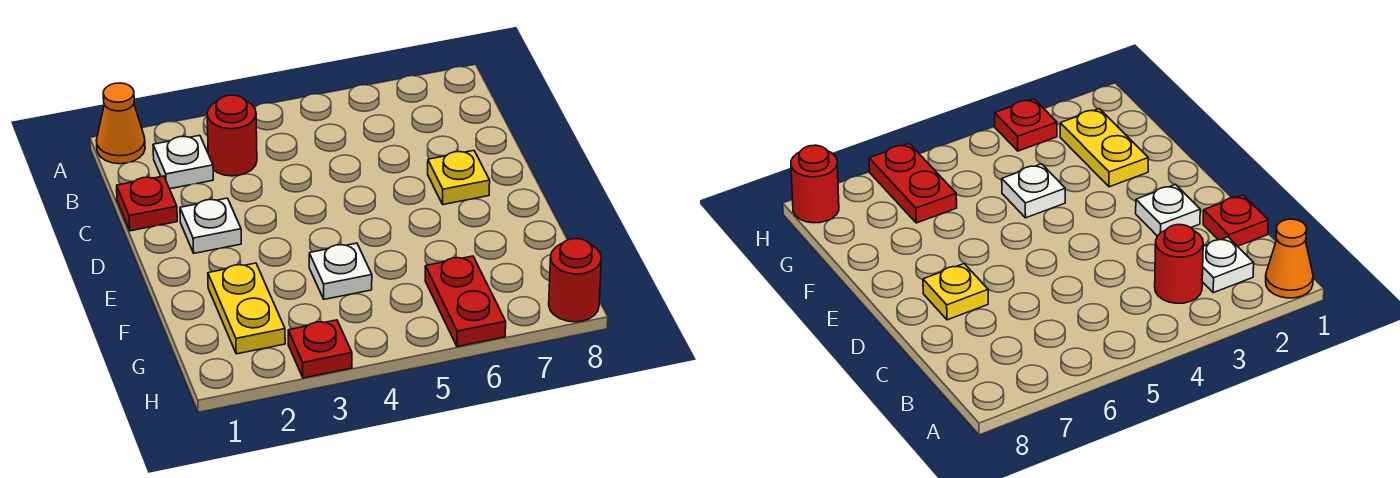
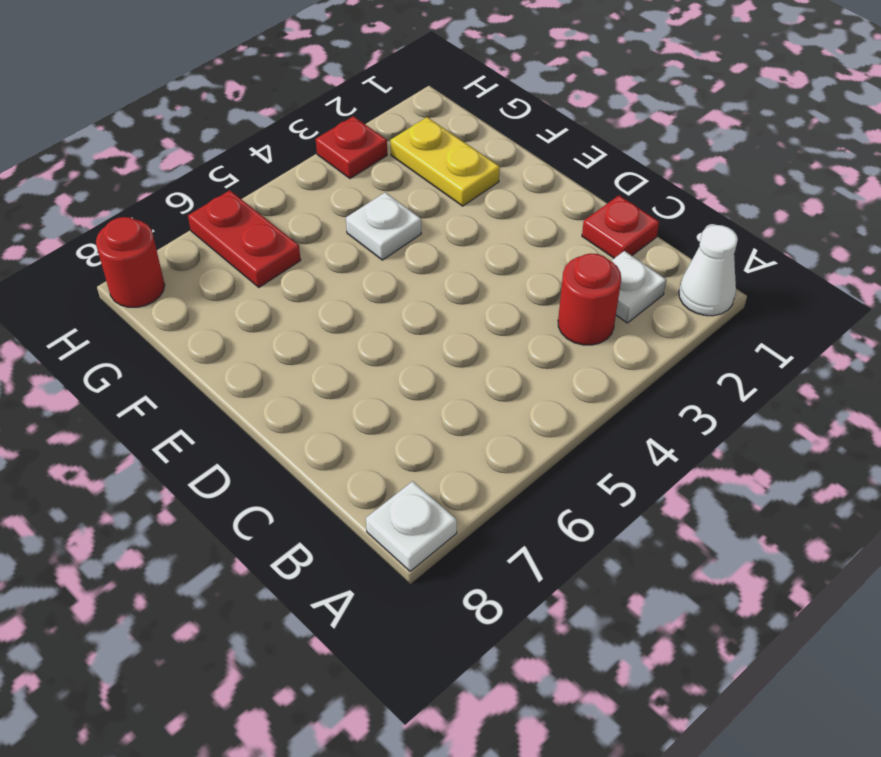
orange cone A1 level 1 -> white cone A1 level 1
white plate D2 level 1 -> white plate A8 level 1
yellow plate D7 level 1 -> none

